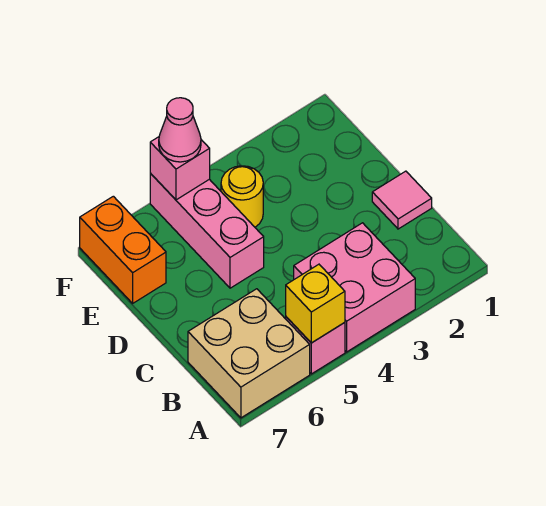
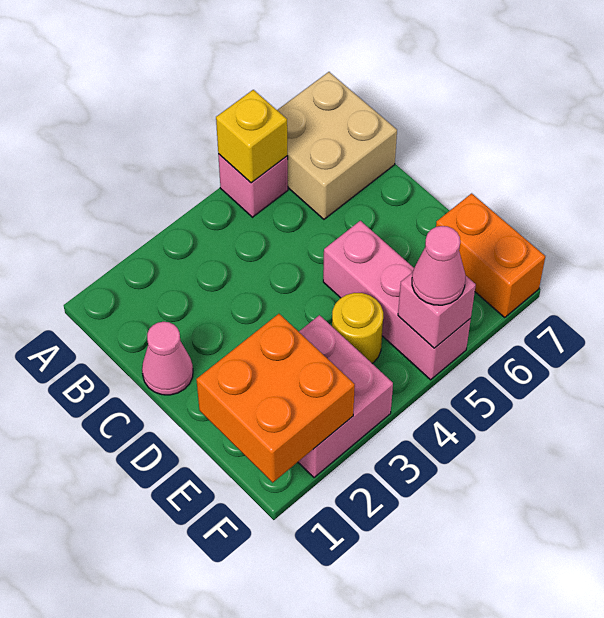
pink brick A3:B4 level 1 -> pink brick E2:F3 level 1
pink tile C1 level 1 -> pink cone C1 level 1
none -> orange brick E1:F2 level 2

